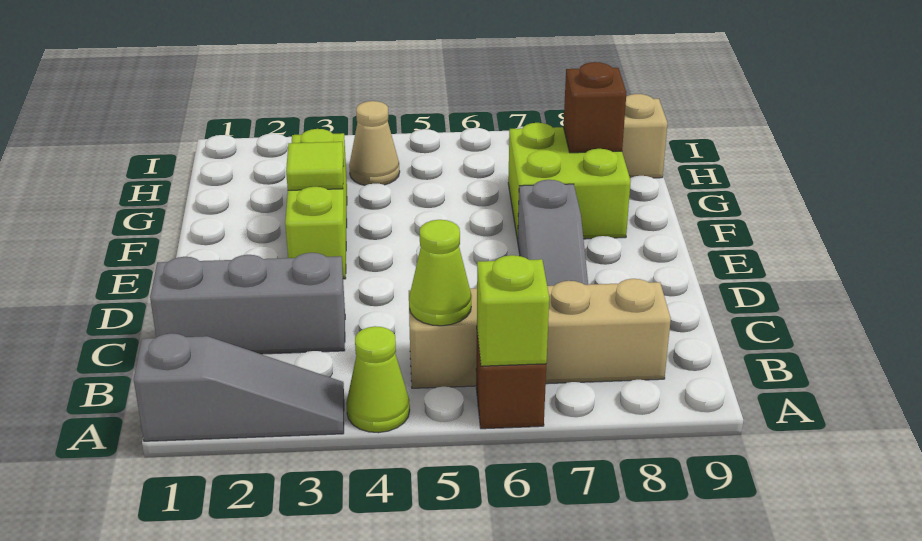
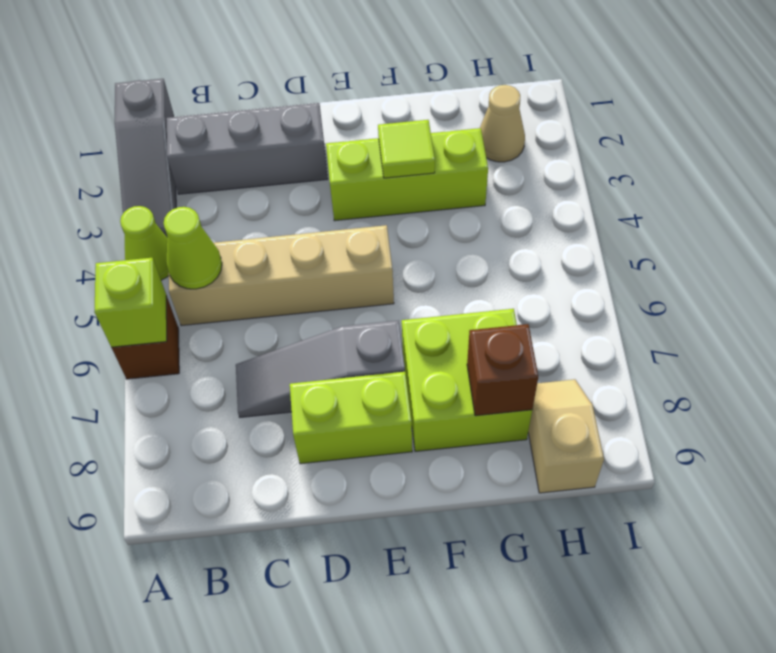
tan brick B5:B8 level 1 -> tan brick B5:E5 level 1
grey brick C1:C3 level 1 -> grey brick B2:D2 level 1
none -> lime brick D8:E8 level 1
tan cone H4 level 1 -> tan cone H2 level 1

